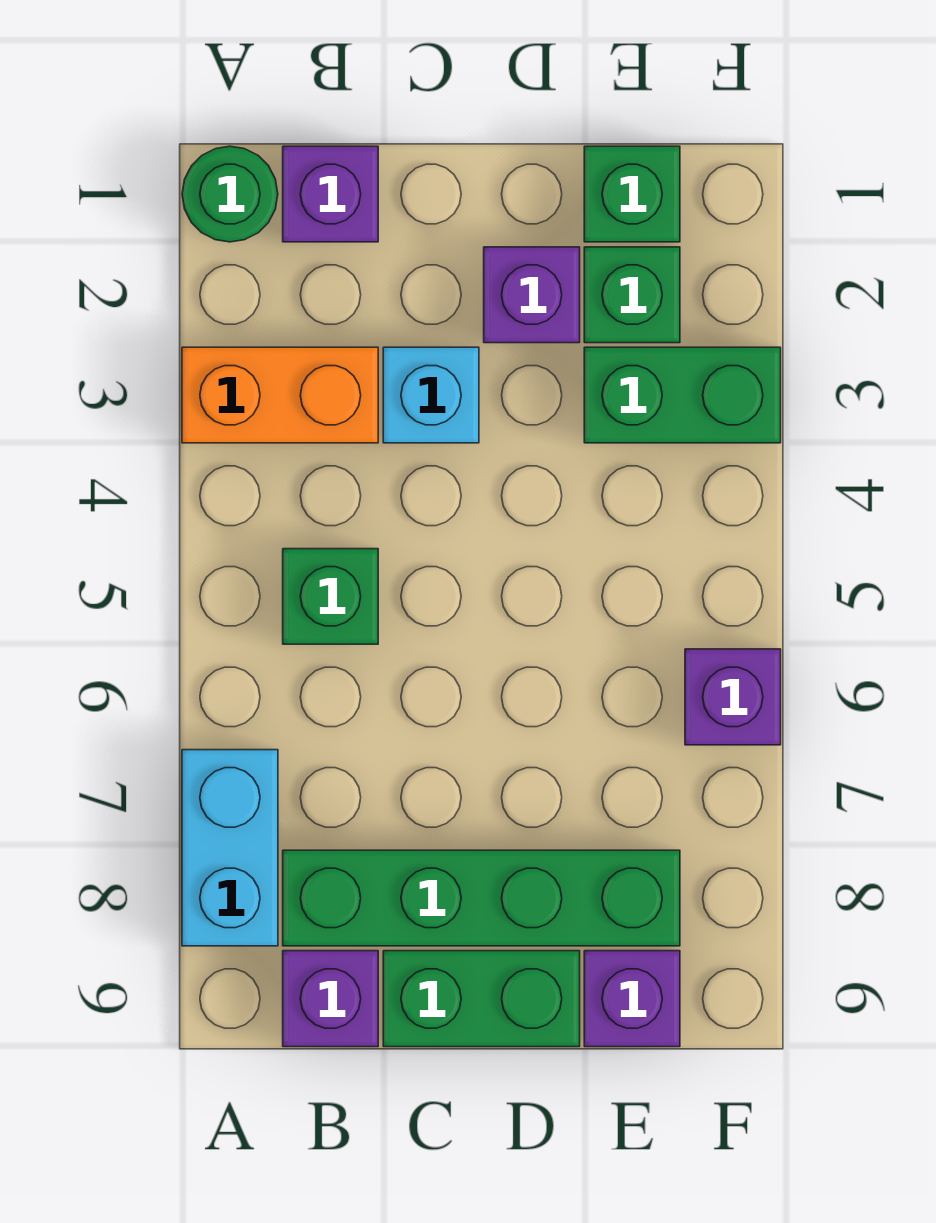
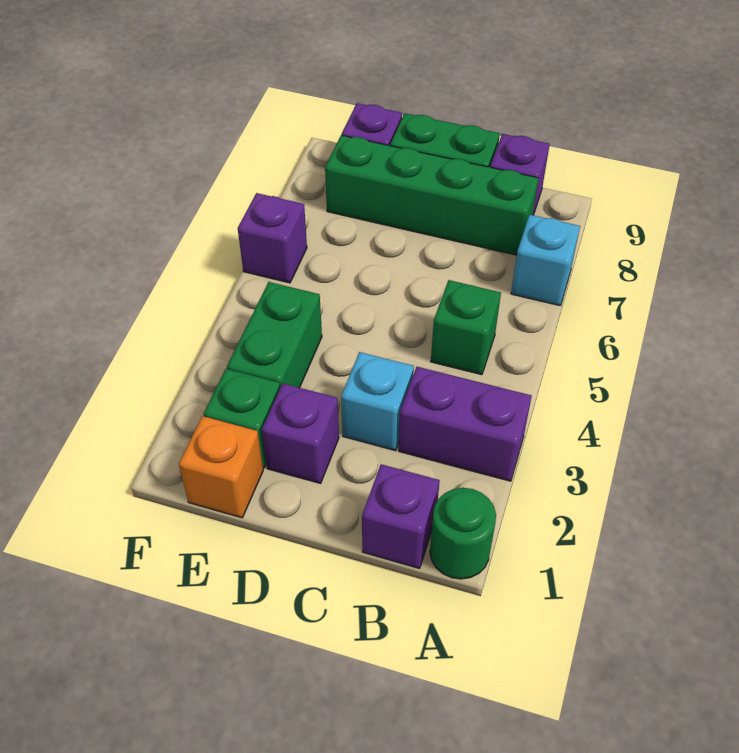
orange brick A3:B3 level 1 -> purple brick A3:B3 level 1
cyan brick A7:A8 level 1 -> cyan brick A7 level 1
green brick E1 level 1 -> orange brick E1 level 1
green brick E3:F3 level 1 -> green brick E3:E4 level 1

